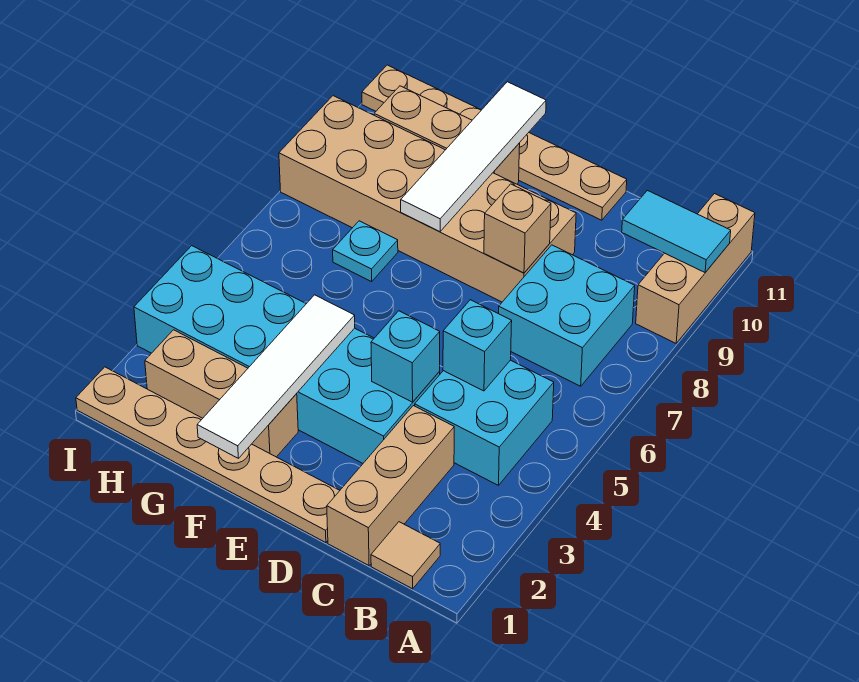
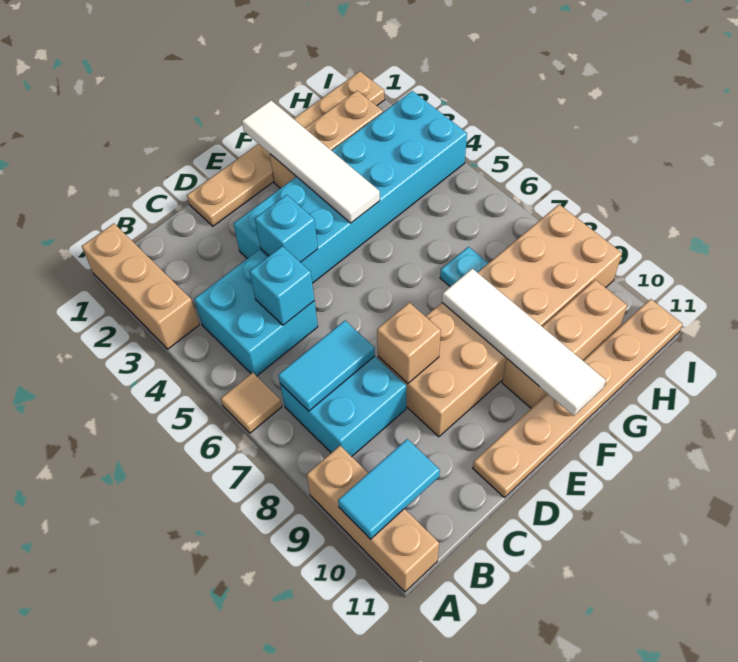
tan tile B1 level 1 -> tan tile A6 level 1
none -> cyan tile B7:C7 level 2
tan brick C1:C3 level 1 -> tan brick A1:A3 level 1

